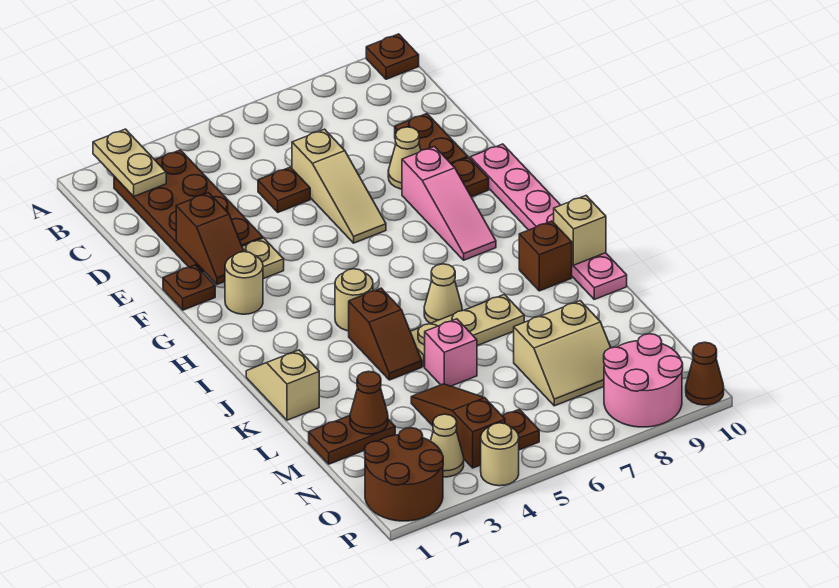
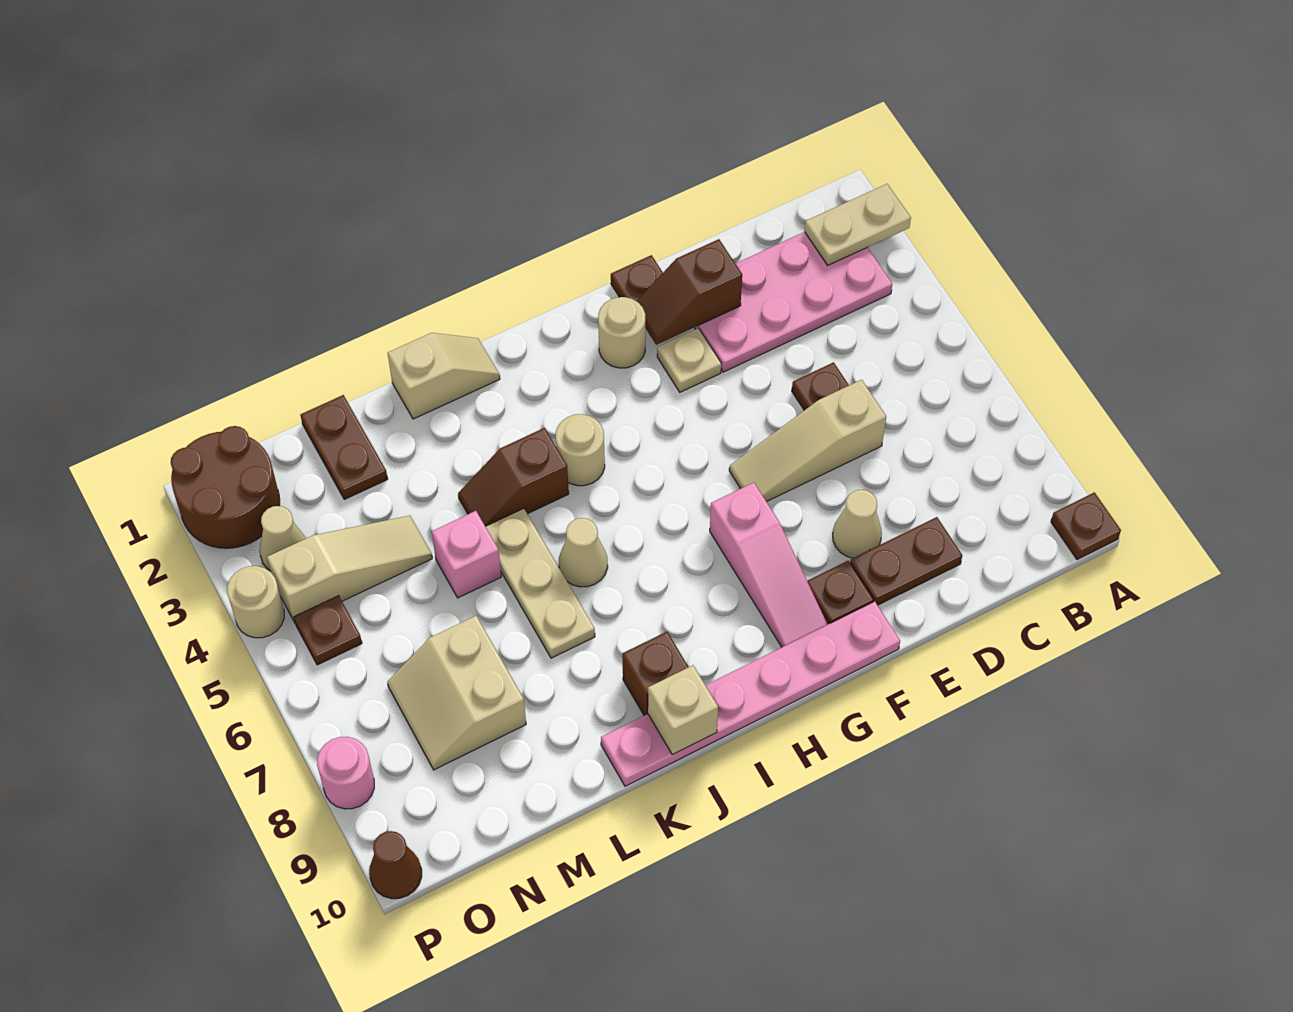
brown plate B2:E3 level 1 -> pink plate B2:E3 level 1
pink slope F8:H8 level 1 top F -> pink slope G7:G9 level 1 top 7
brown cone M2 level 2 -> none
brown slope M4:O4 level 1 top O -> tan slope M4:O4 level 1 top O
pink round brick O8:P9 level 1 -> pink round brick P8 level 1

